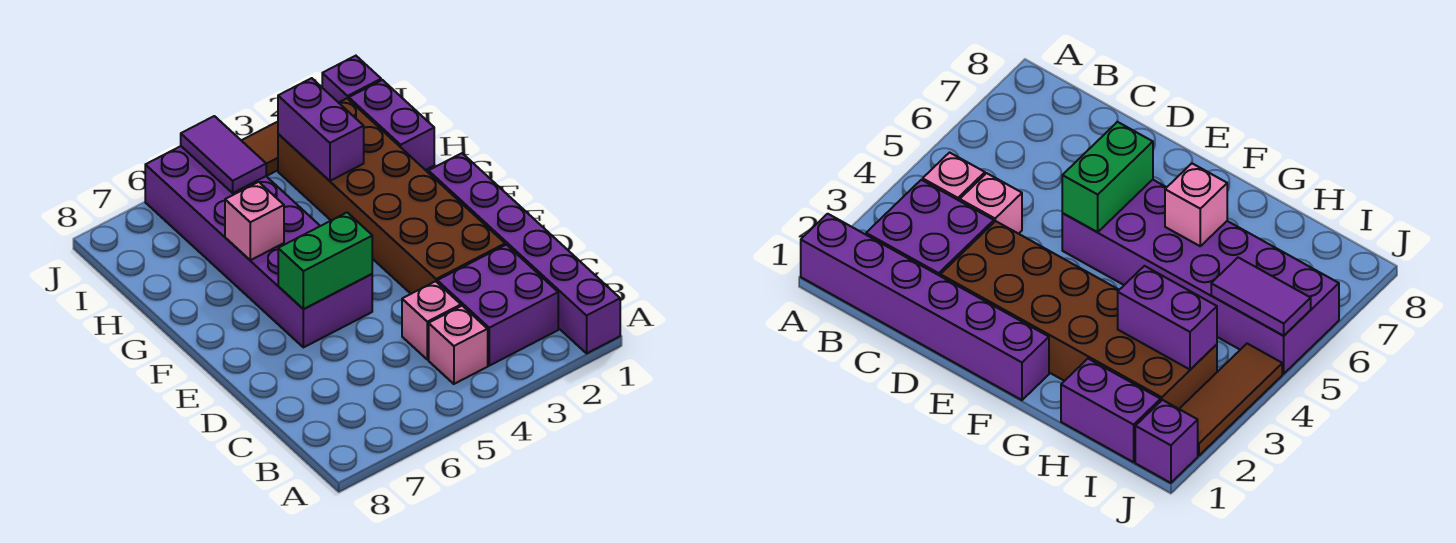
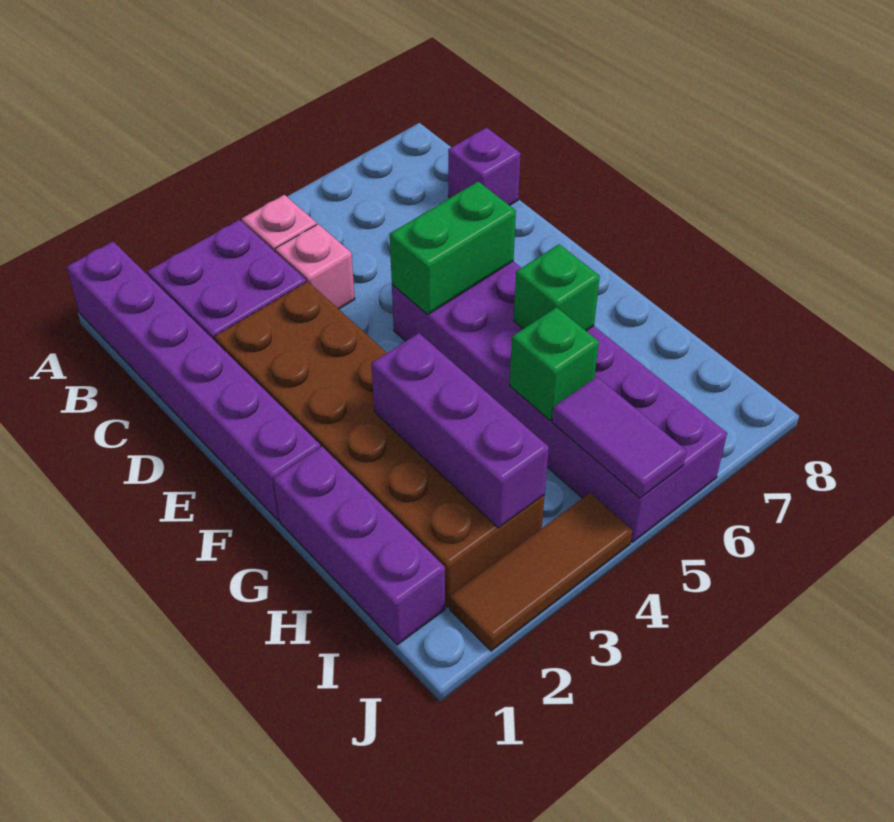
pink brick G6 level 2 -> green brick G6 level 2
purple brick H1:I1 level 1 -> purple brick G1:I1 level 1
purple brick H3:I3 level 2 -> purple brick G3:I3 level 2
none -> green brick H5 level 2
purple brick J1 level 1 -> purple brick C8 level 1

